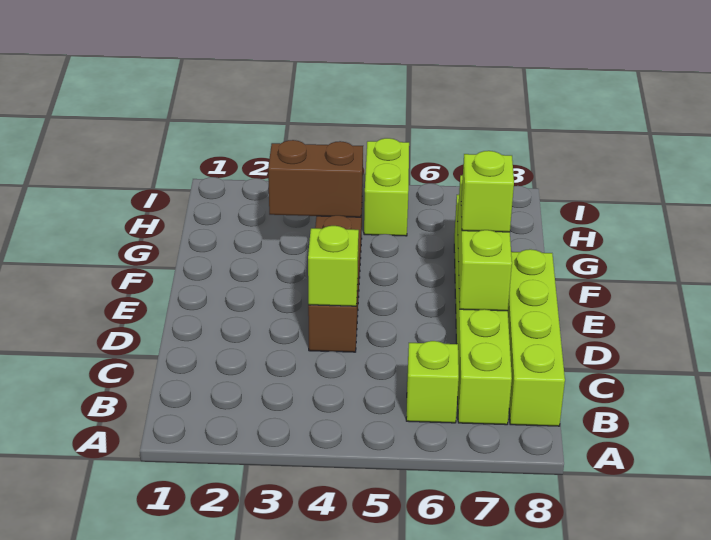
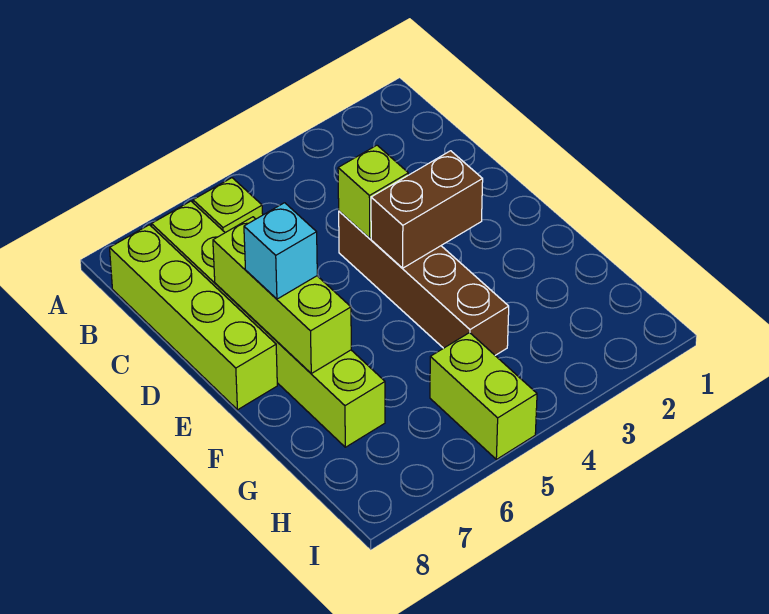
lime brick E7 level 3 -> cyan brick E7 level 3
brown brick G3:G4 level 2 -> brown brick E3:E4 level 2

